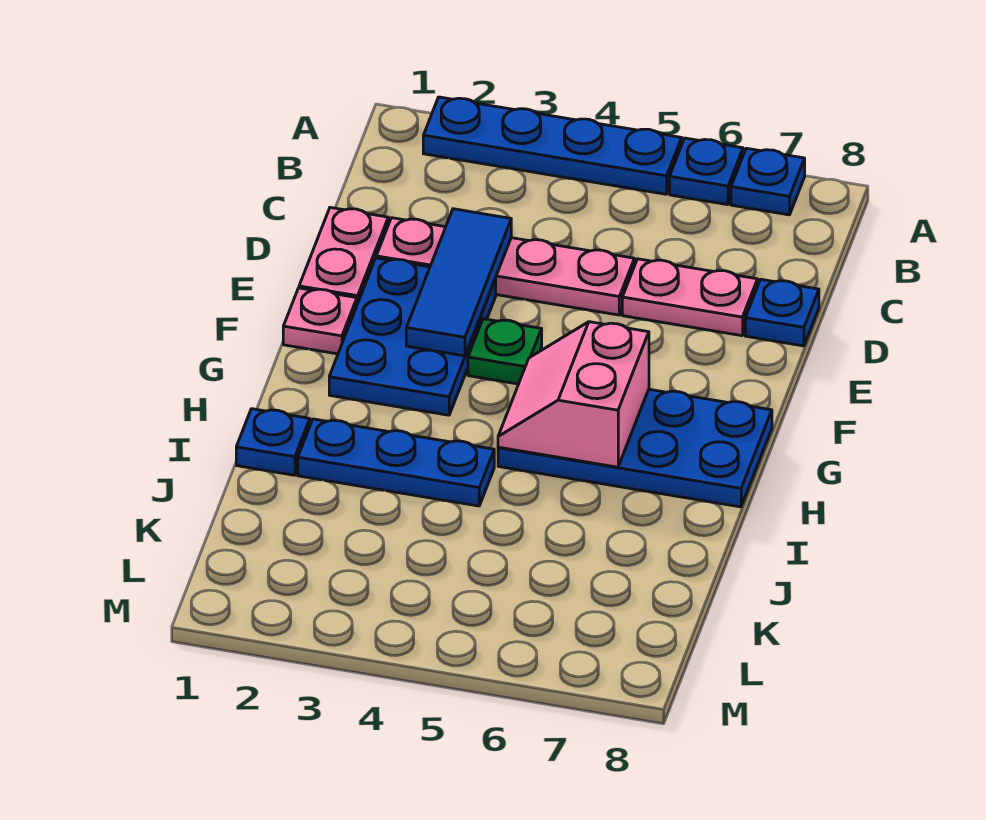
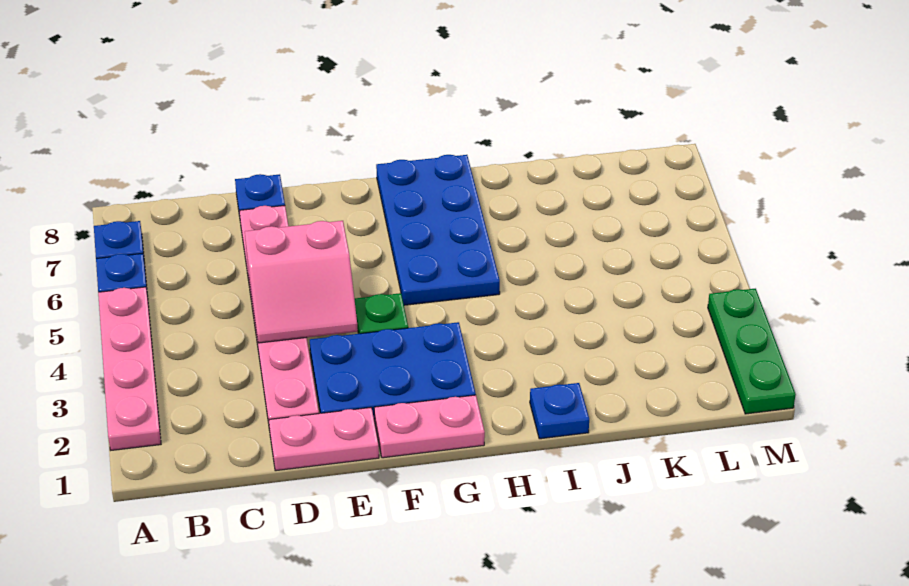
blue plate A2:A5 level 1 -> pink plate A2:A5 level 1
blue tile D3:F3 level 2 -> none
pink plate F1 level 1 -> pink plate F1:G1 level 1
pink slope G5:H6 level 2 top 6 -> pink slope D4:E5 level 2 top 5
blue plate I2:I4 level 1 -> none
none -> green plate M1:M3 level 1

